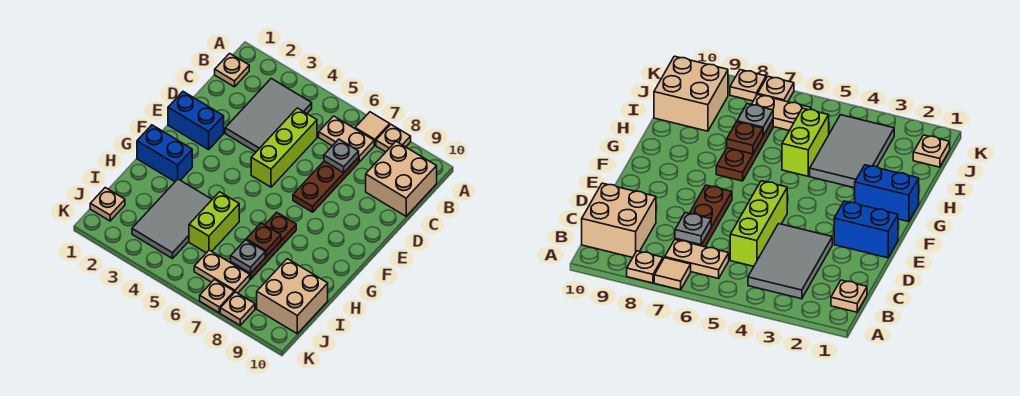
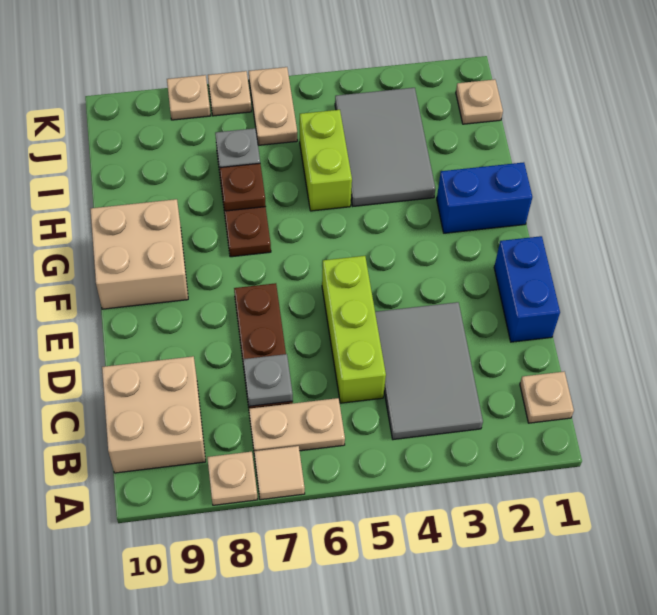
blue brick E1:E2 level 1 -> blue brick D1:E1 level 1
tan brick I9:J10 level 1 -> tan brick F9:G10 level 1
tan plate J6:J7 level 1 -> tan plate J6:K6 level 1

